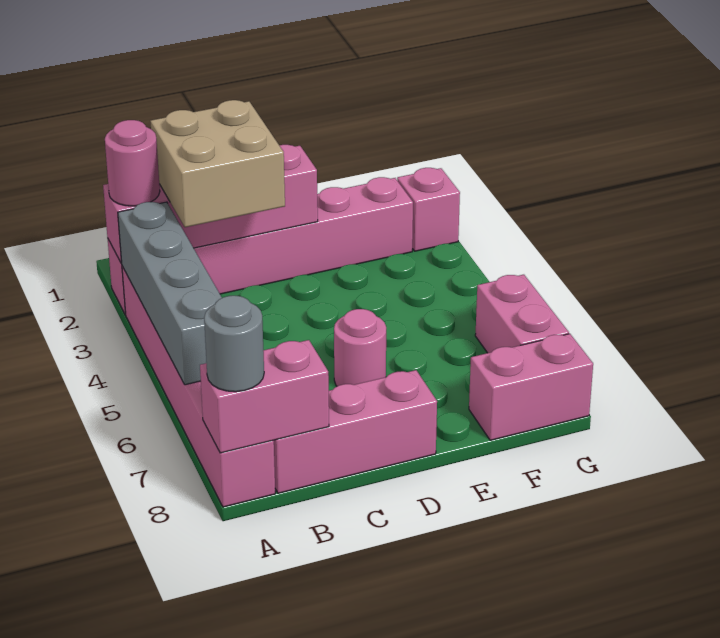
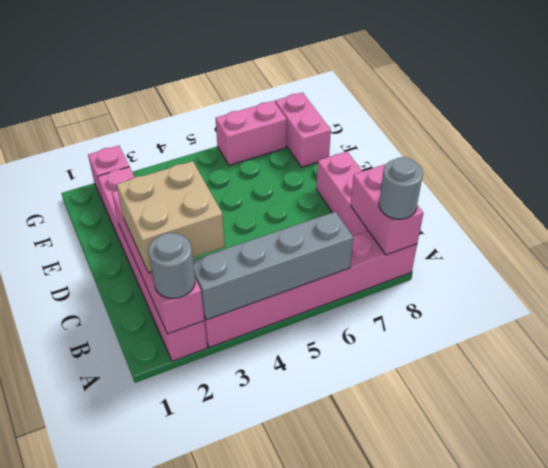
pink round brick A2 level 3 -> grey round brick A2 level 3
pink round brick D6 level 1 -> none

